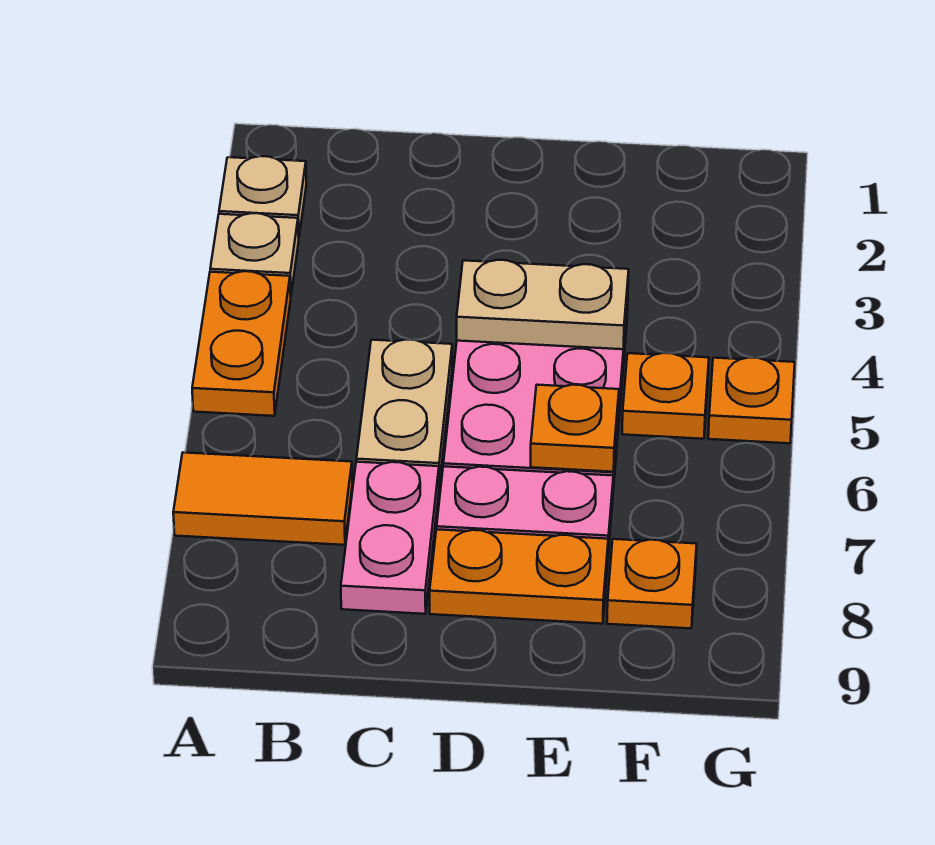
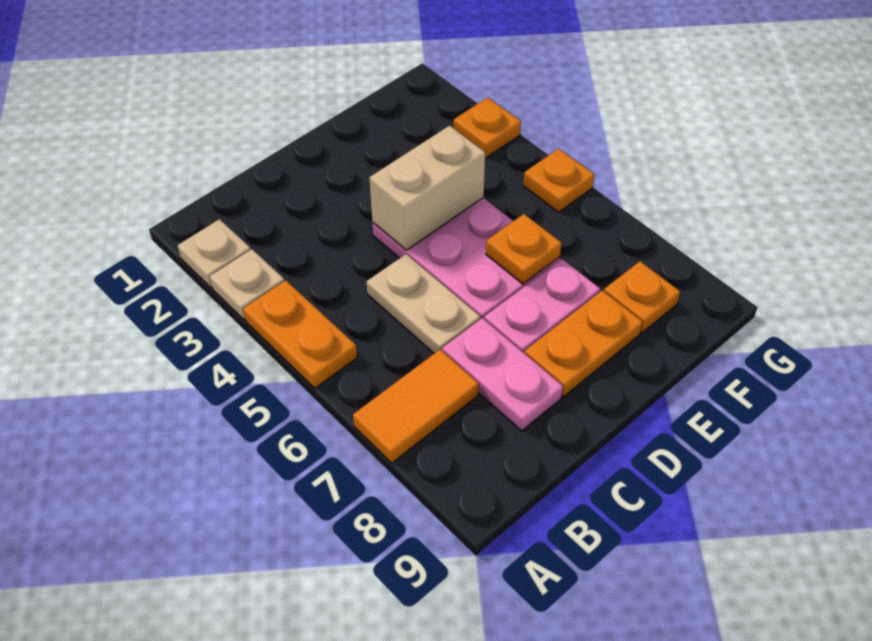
tan plate D4:E4 level 2 -> tan brick D4:E4 level 2
orange plate F5 level 1 -> orange plate G3 level 1

